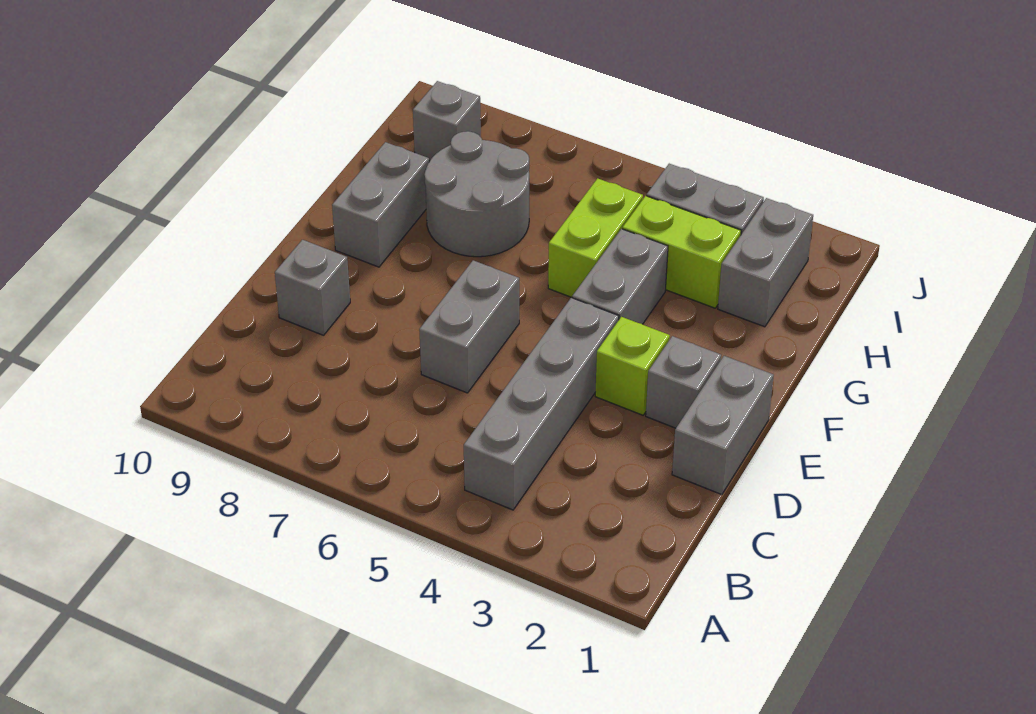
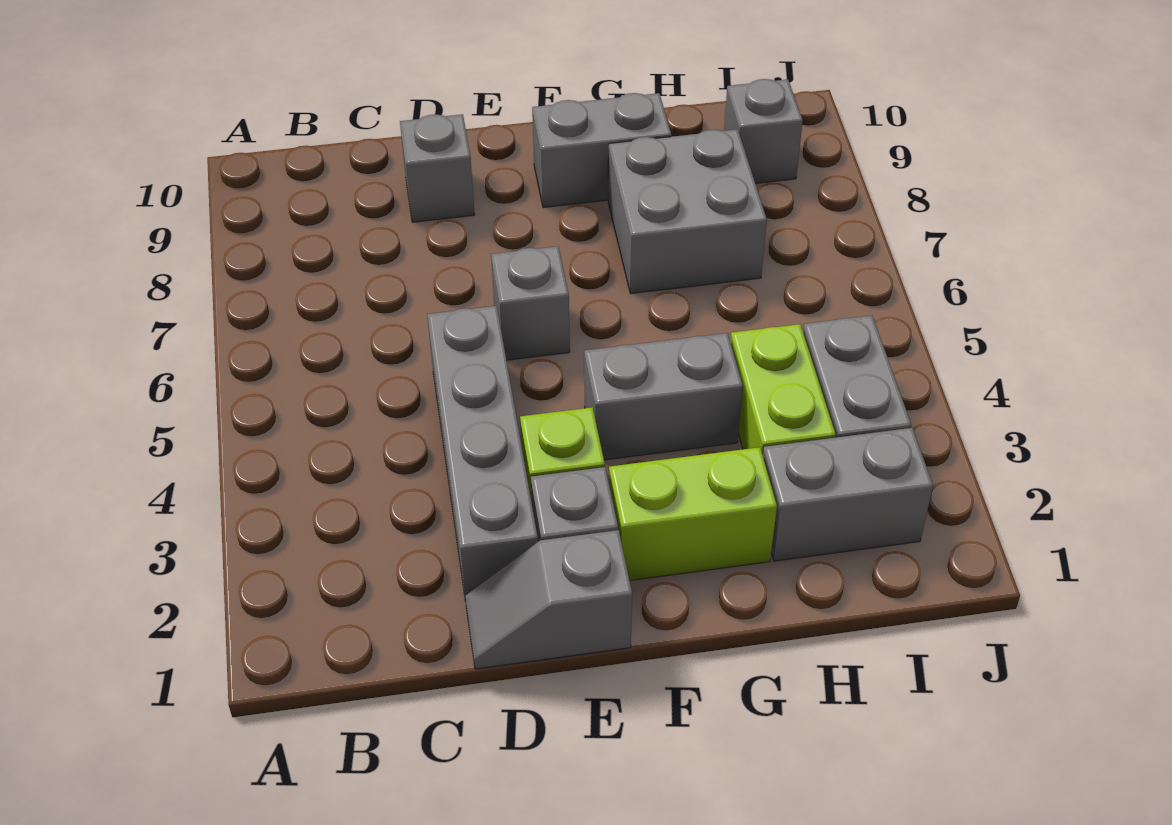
grey brick B4:E4 level 1 -> grey brick D2:D5 level 1
grey brick D1:E1 level 1 -> grey slope D1:E1 level 1 top E
grey brick D6:E6 level 1 -> grey brick E6 level 1
lime brick G5:H5 level 1 -> lime brick F2:G2 level 1
grey round brick G7:H8 level 1 -> grey brick G7:H8 level 1

